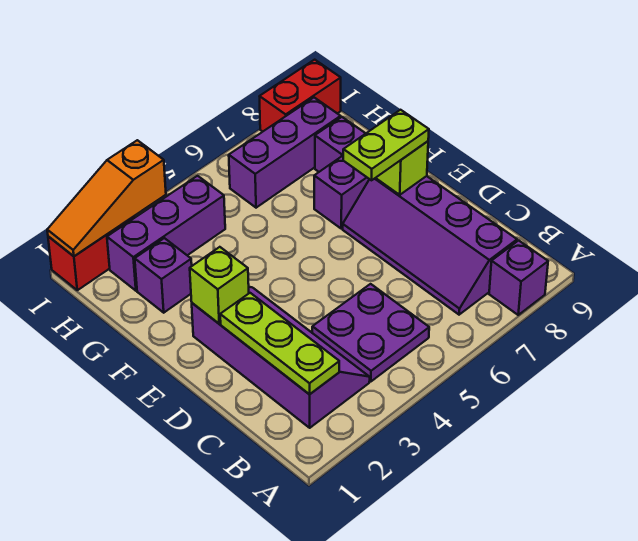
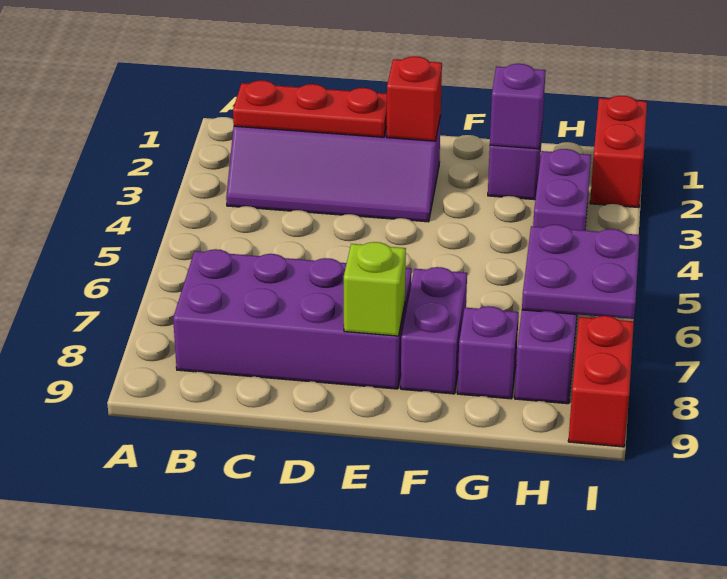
purple brick A8 level 1 -> purple brick G2 level 2
lime plate B2:D2 level 2 -> red plate B2:D2 level 2
purple plate B4:C5 level 1 -> purple plate H6:I7 level 2
purple slope B7:E8 level 1 top 8 -> purple brick B7:E8 level 1
lime brick E2 level 2 -> red brick E2 level 2
lime plate E7:E8 level 3 -> none
purple brick H2:H4 level 1 -> purple brick H3:H4 level 1
orange slope I1:I3 level 2 top 3 -> none

